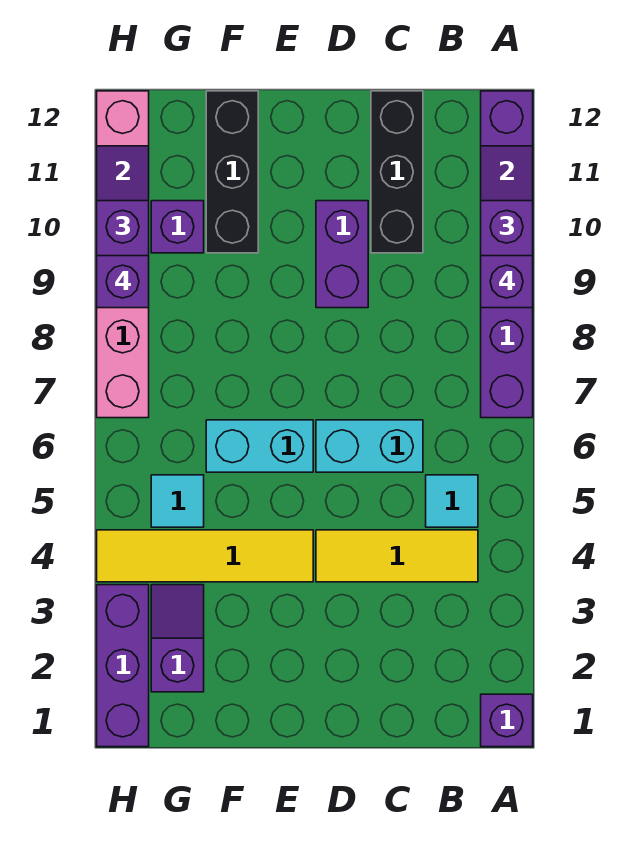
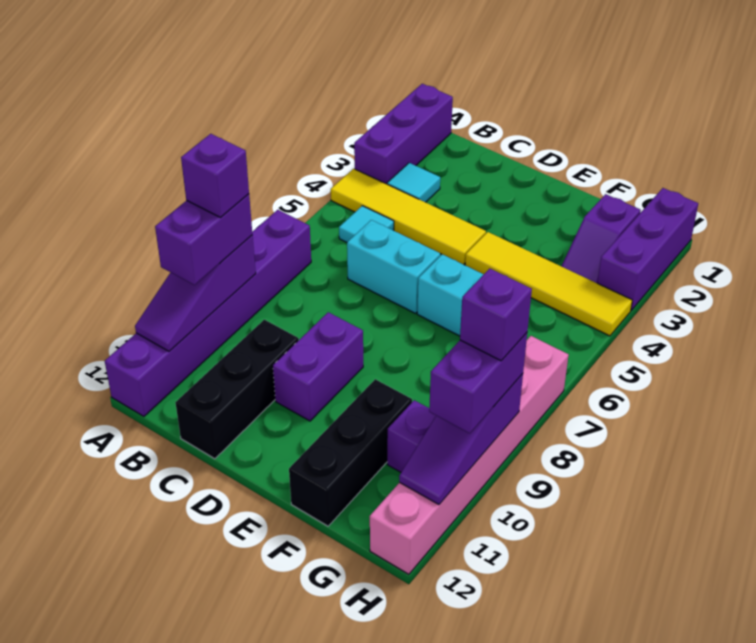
purple brick A1 level 1 -> purple brick A1:A3 level 1
yellow tile B4:D4 level 1 -> yellow tile A4:D4 level 1
cyan tile G5 level 1 -> cyan tile B3 level 1

